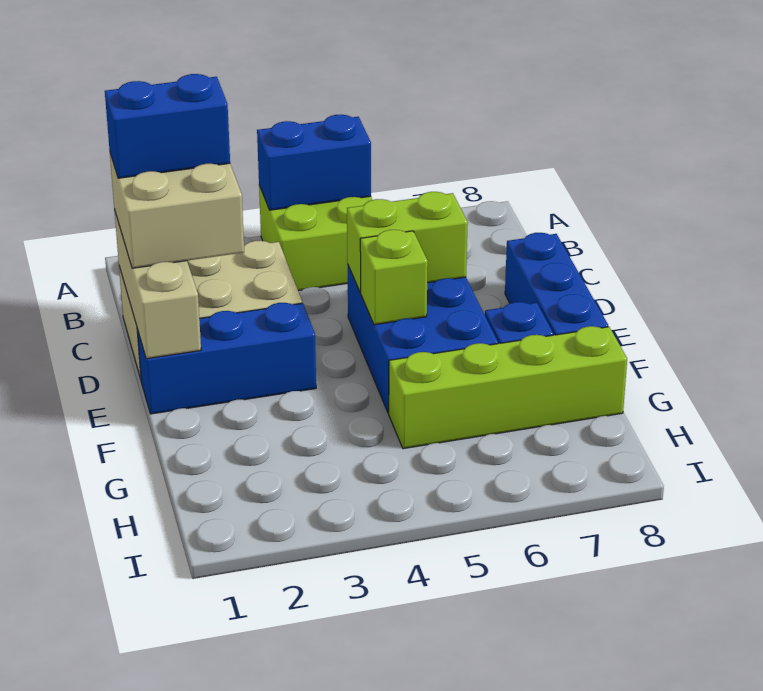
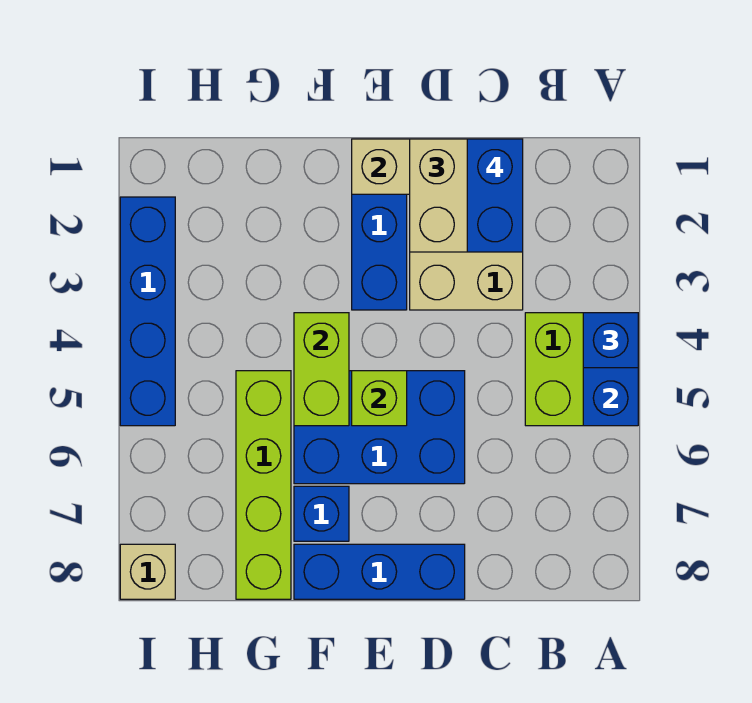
none -> blue brick A4 level 3
lime brick D5:D6 level 2 -> lime brick F4:F5 level 2
none -> blue brick I2:I5 level 1
none -> tan brick I8 level 1

